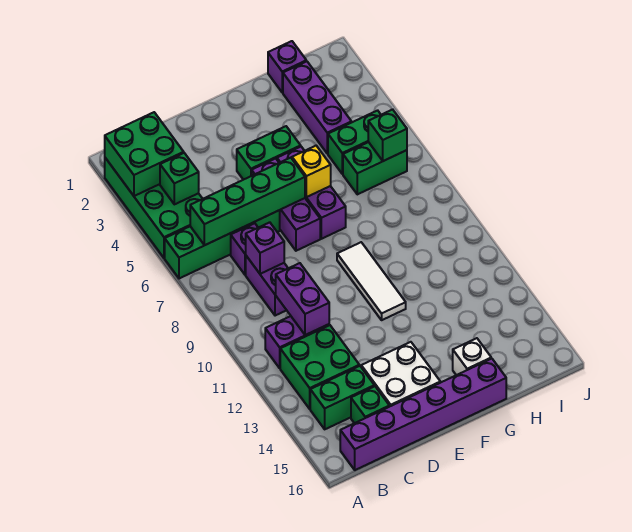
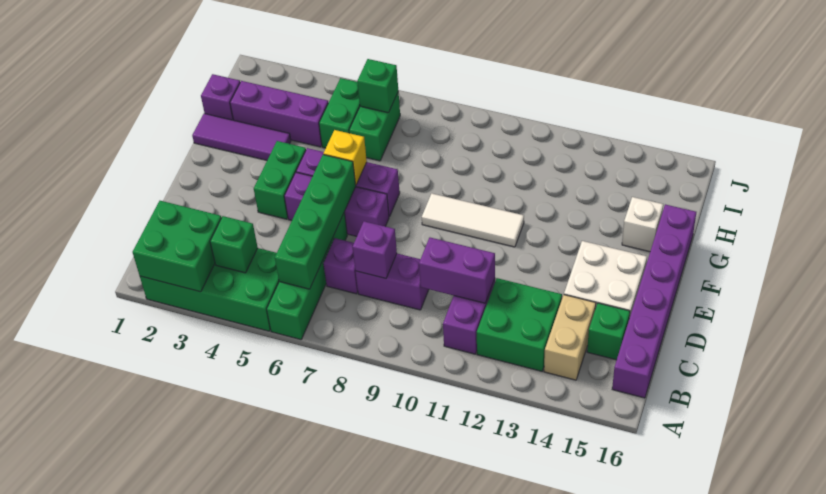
green brick B14:C14 level 1 -> tan brick B14:C14 level 1
none -> purple tile G1:G3 level 1

